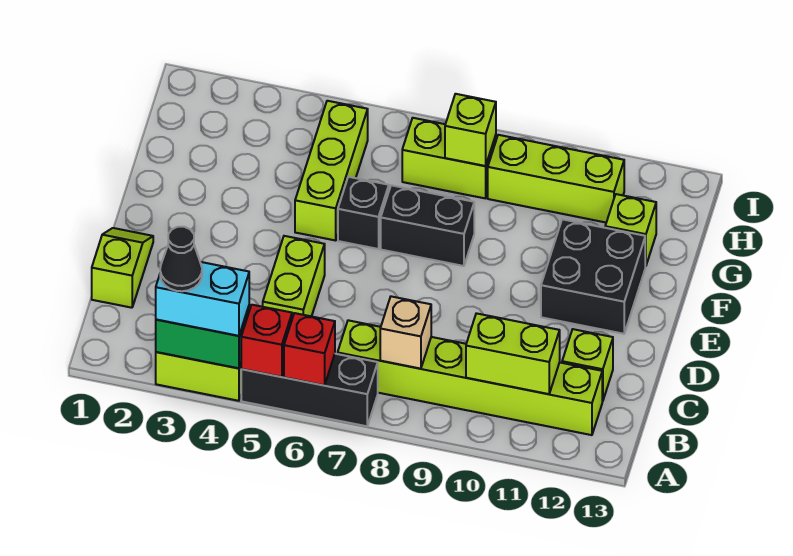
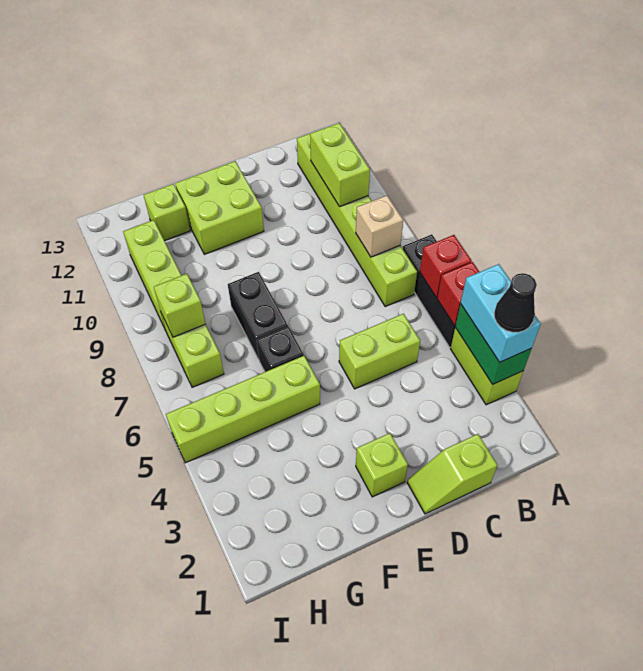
lime brick C12 level 1 -> lime brick E2 level 1
black brick E11:F12 level 1 -> lime brick E11:F12 level 1
lime brick F5:H5 level 1 -> lime brick F5:I5 level 1

